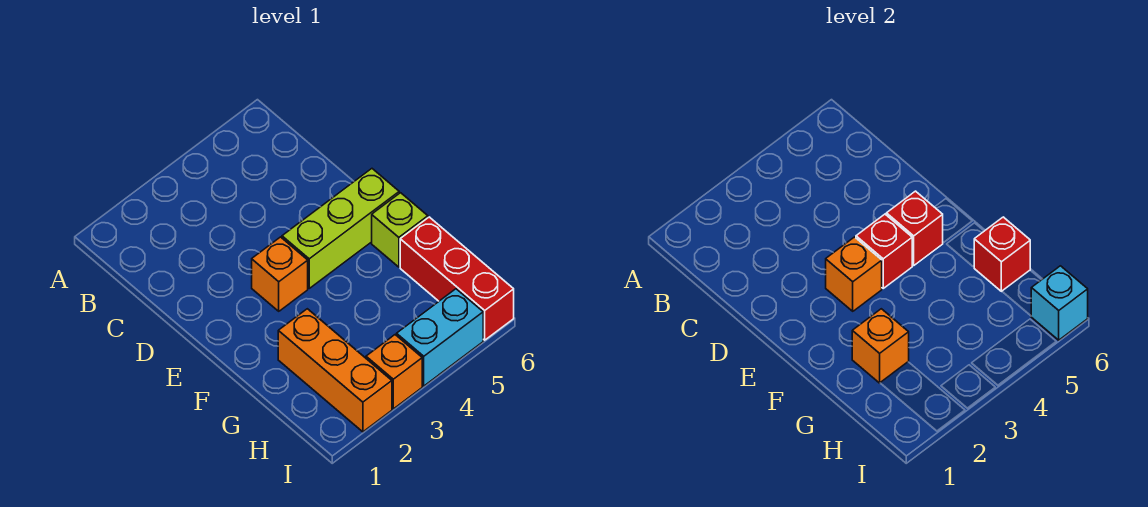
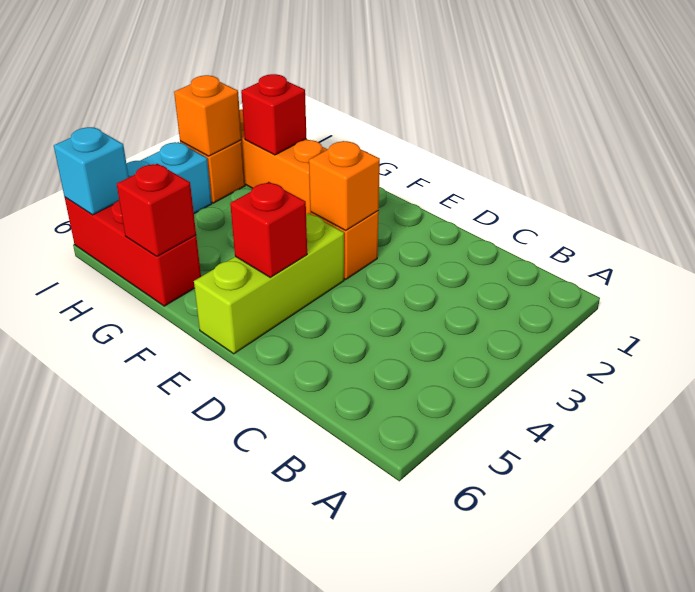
red brick E4 level 2 -> red brick H2 level 2
lime brick F6 level 1 -> none
orange brick G2 level 2 -> orange brick I3 level 2

